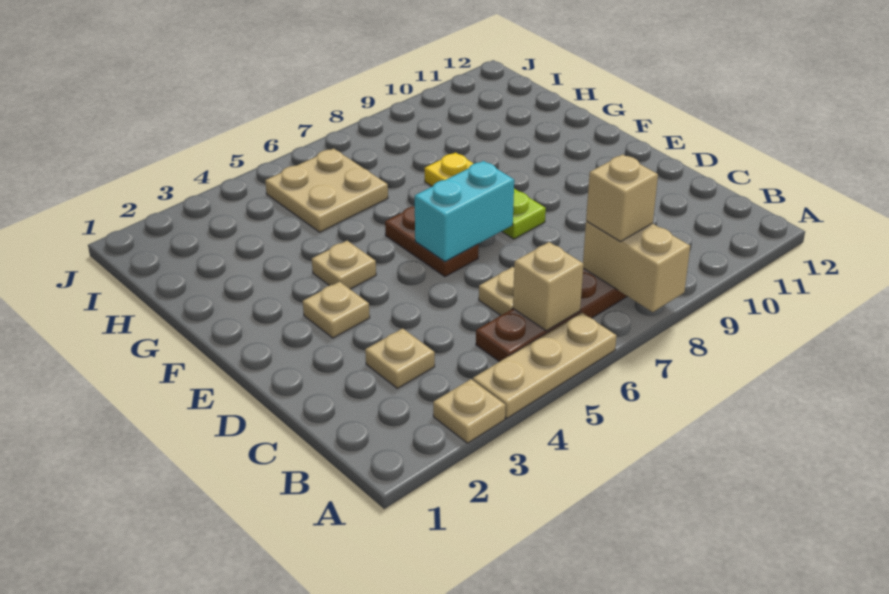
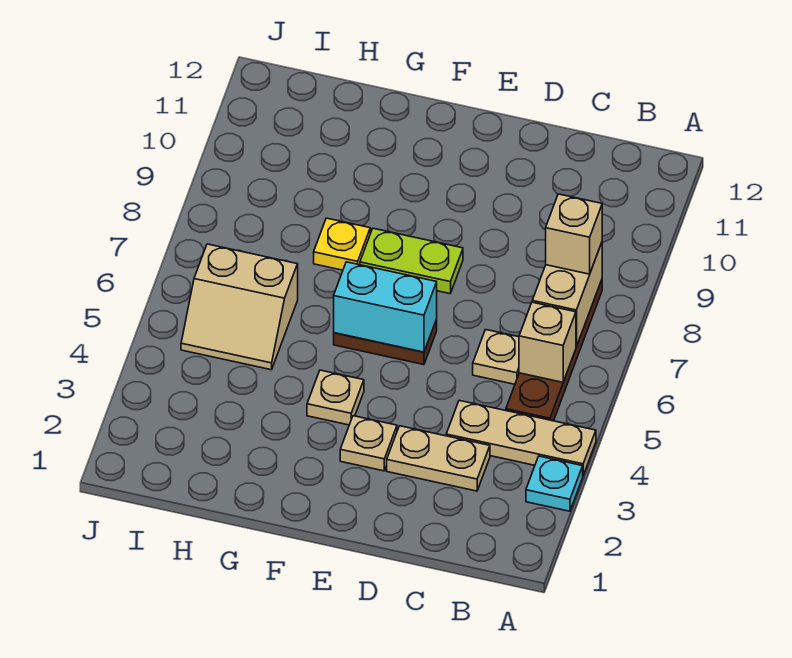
tan plate A3 level 1 -> cyan plate A3 level 1
tan plate A4:A6 level 1 -> tan plate A4:C4 level 1
tan brick A8:B8 level 2 -> tan brick B7:B8 level 2
tan plate C3 level 1 -> tan plate C3:D3 level 1
cyan brick E6:E7 level 2 -> cyan brick E6:F6 level 2
tan plate H5:I6 level 1 -> tan slope H5:I6 level 1 top 6

